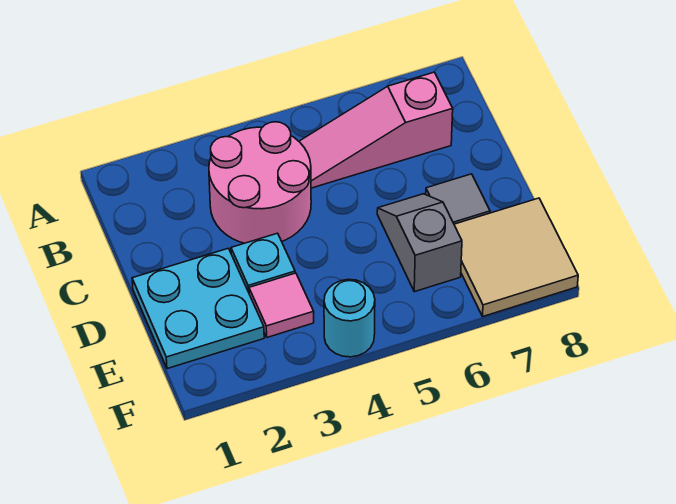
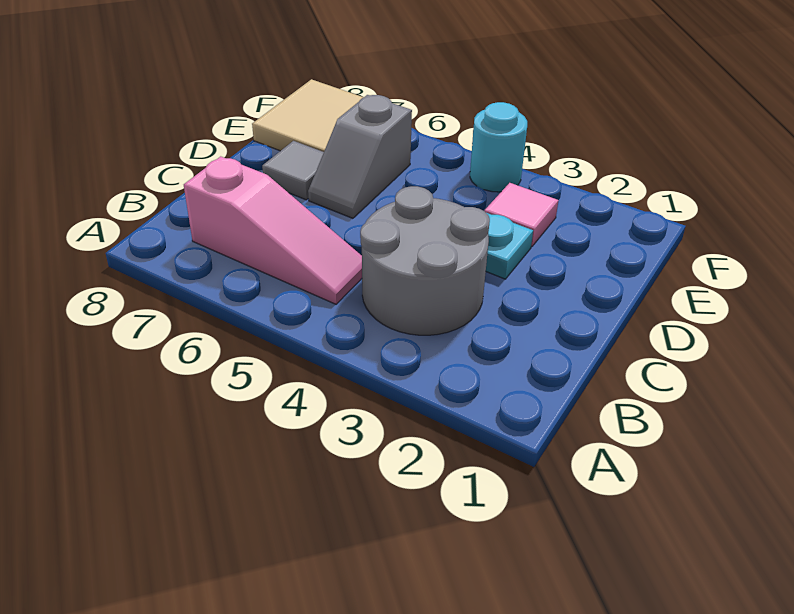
pink round brick B3:C4 level 1 -> grey round brick B3:C4 level 1
cyan plate D1:E2 level 1 -> none

